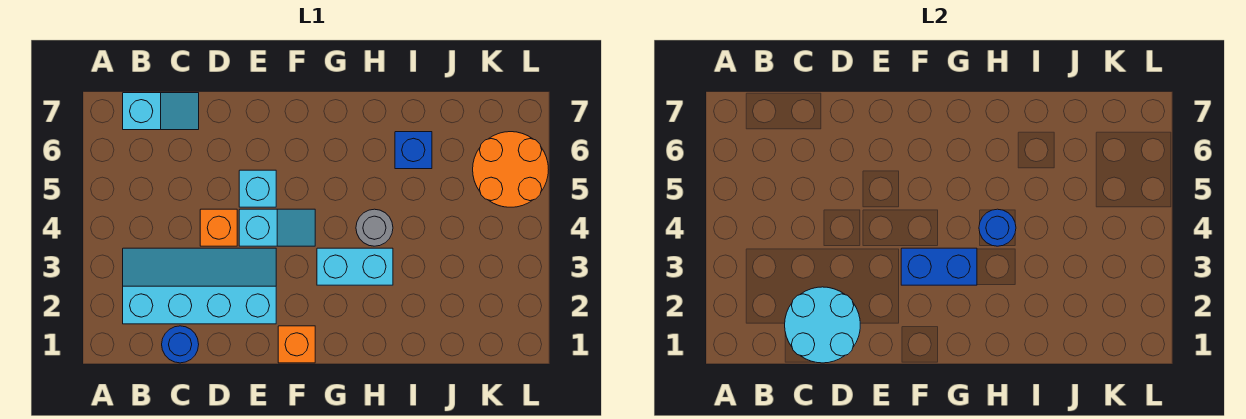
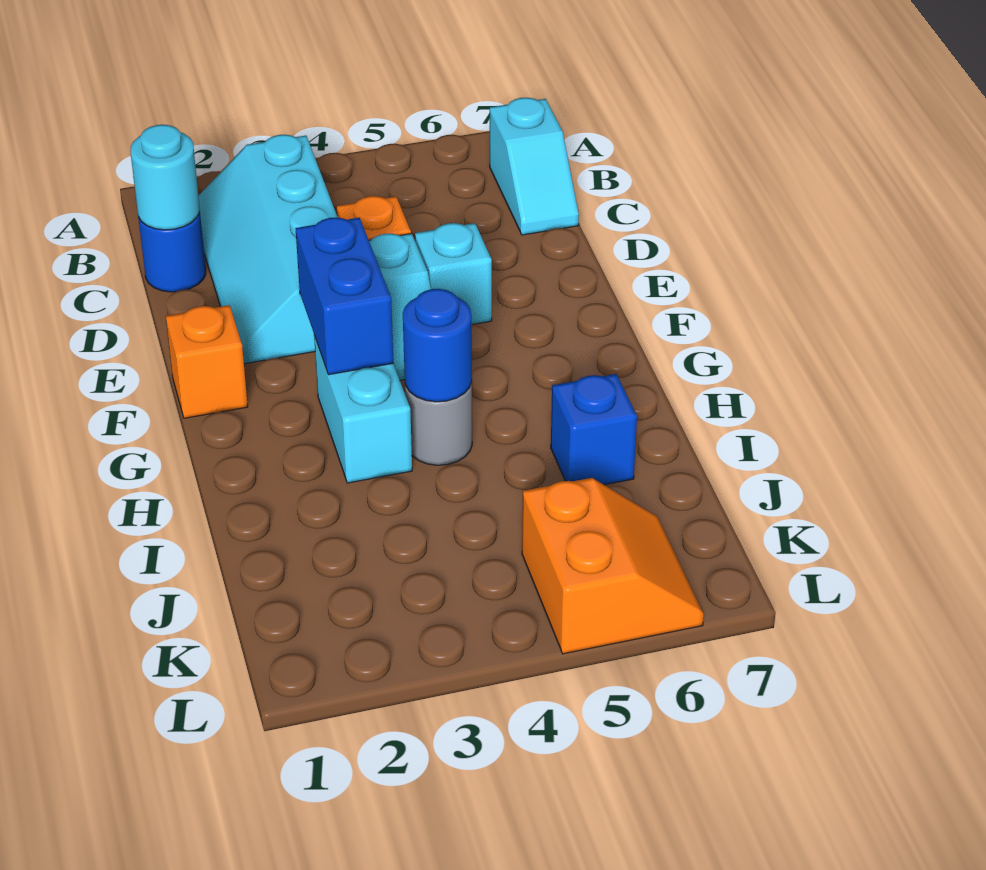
cyan slope B2:E3 level 1 top 2 -> cyan slope B2:E3 level 1 top 3
cyan round brick C1:D2 level 2 -> cyan round brick C1 level 2
orange round brick K5:L6 level 1 -> orange slope K5:L6 level 1 top 5

